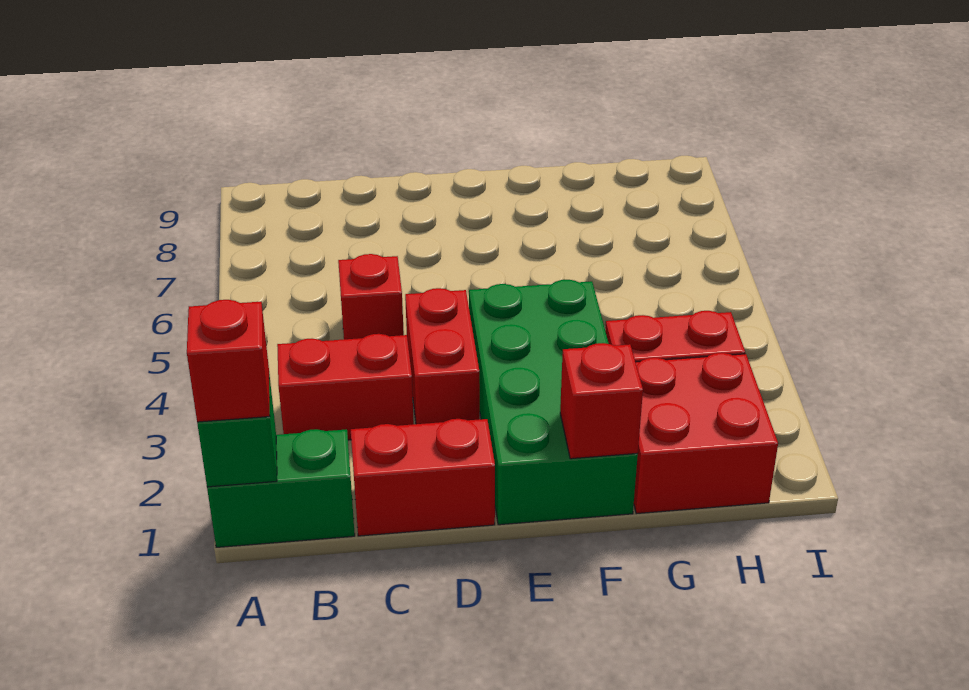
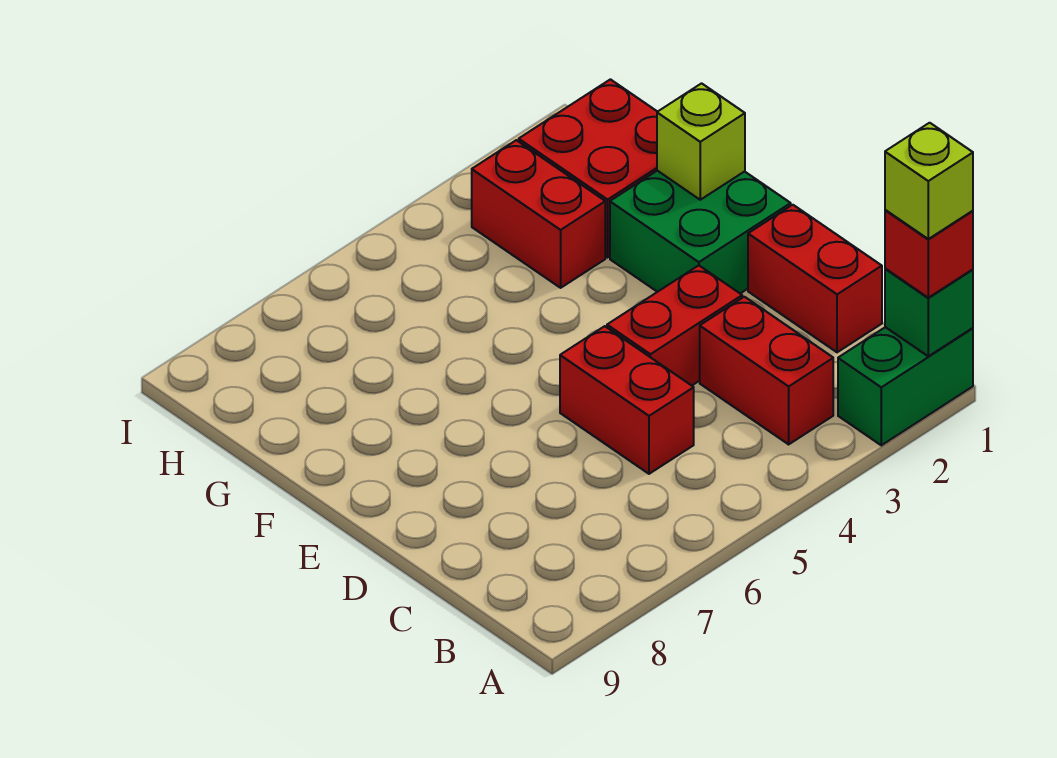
green brick A1:B1 level 1 -> green brick A1:A2 level 1
none -> lime brick A1 level 4
red brick C5 level 1 -> red brick C5:D5 level 1
green brick E1:F4 level 1 -> green brick E1:F2 level 1
red brick F1 level 2 -> lime brick F1 level 2

